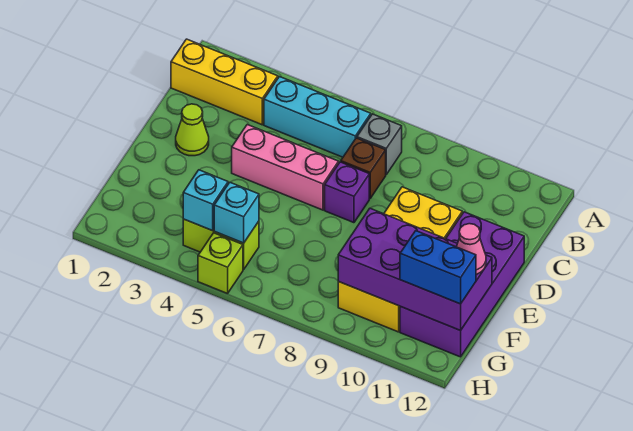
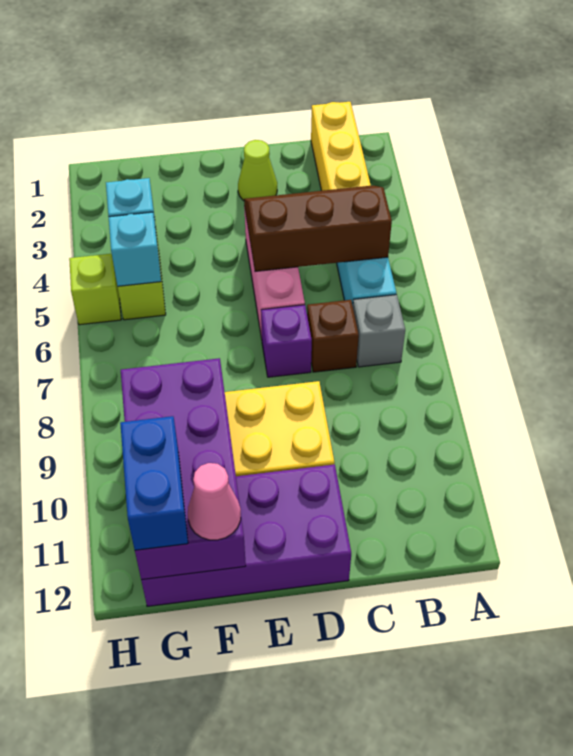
none -> brown slope B4:D5 level 2 top 5

